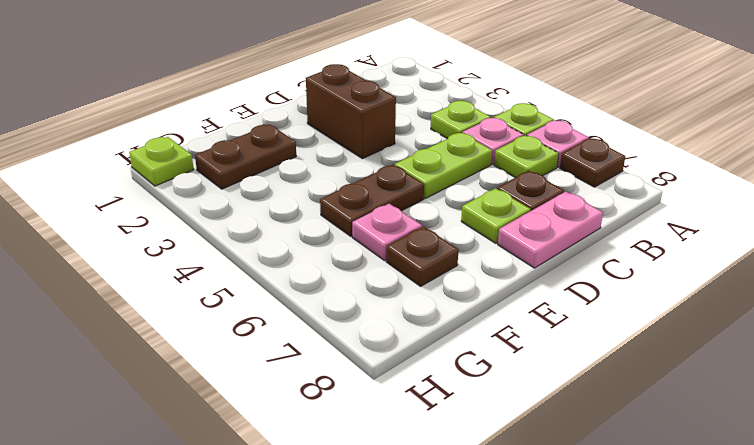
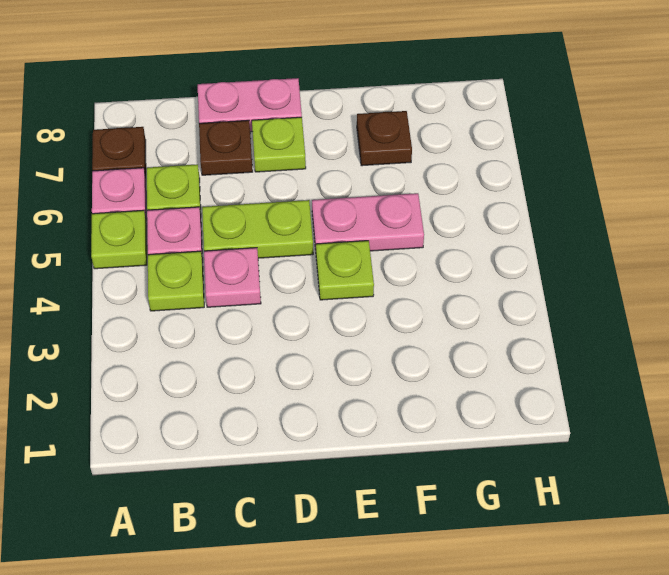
brown brick D2:D3 level 1 -> none
brown plate E5:F5 level 1 -> pink plate E5:F5 level 1
brown plate F2:G2 level 1 -> none
pink plate F6 level 1 -> pink plate C4 level 1
lime plate H1 level 1 -> lime plate E4 level 1

